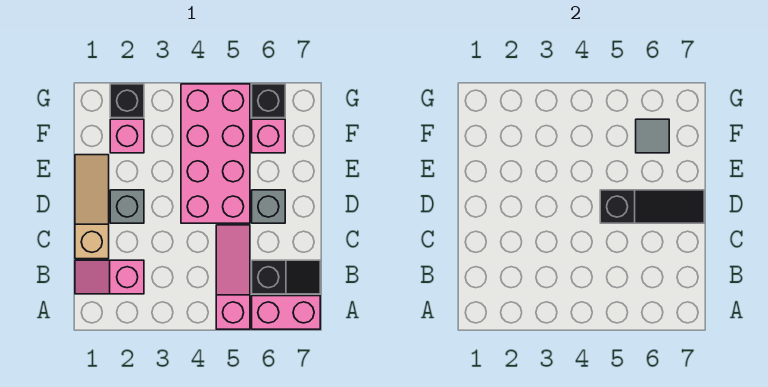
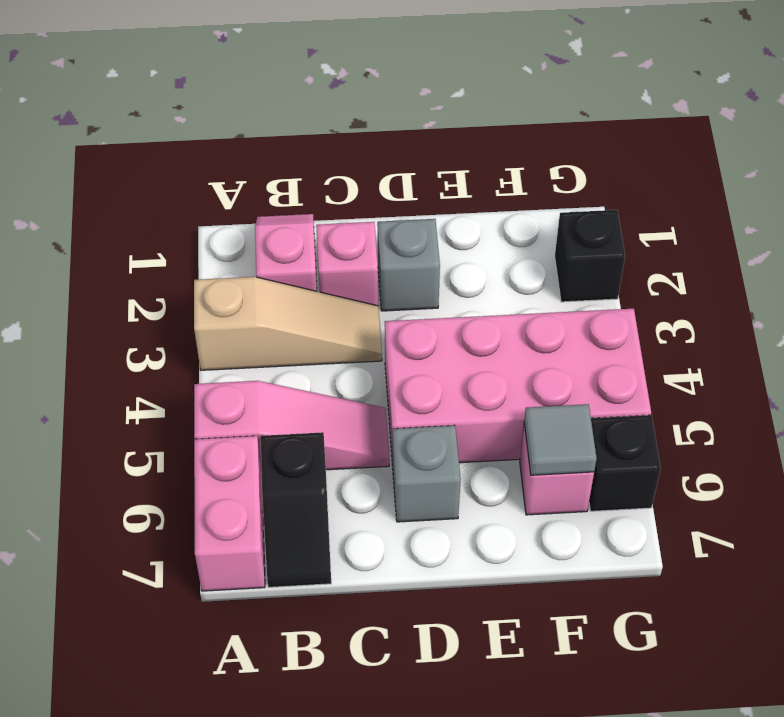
tan slope C1:E1 level 1 top C -> tan slope A3:C3 level 1 top A
black slope D5:D7 level 2 top 5 -> none
pink brick F2 level 1 -> pink brick C2 level 1

